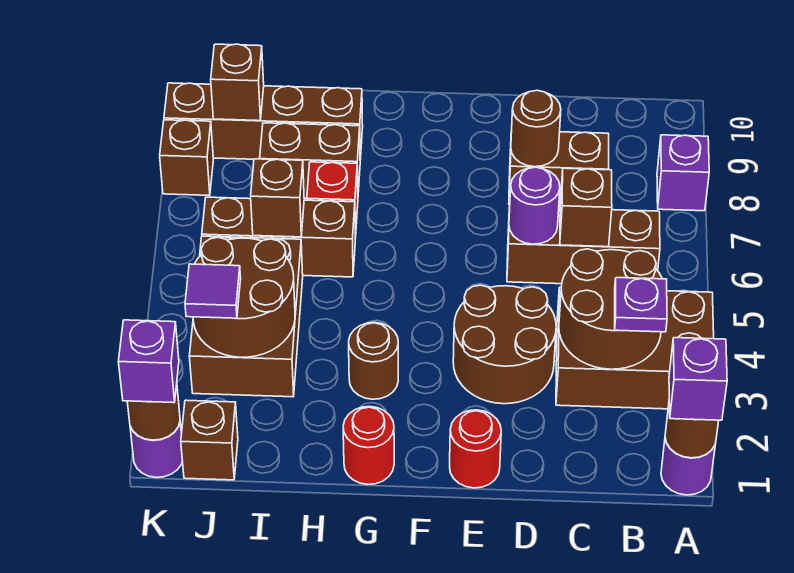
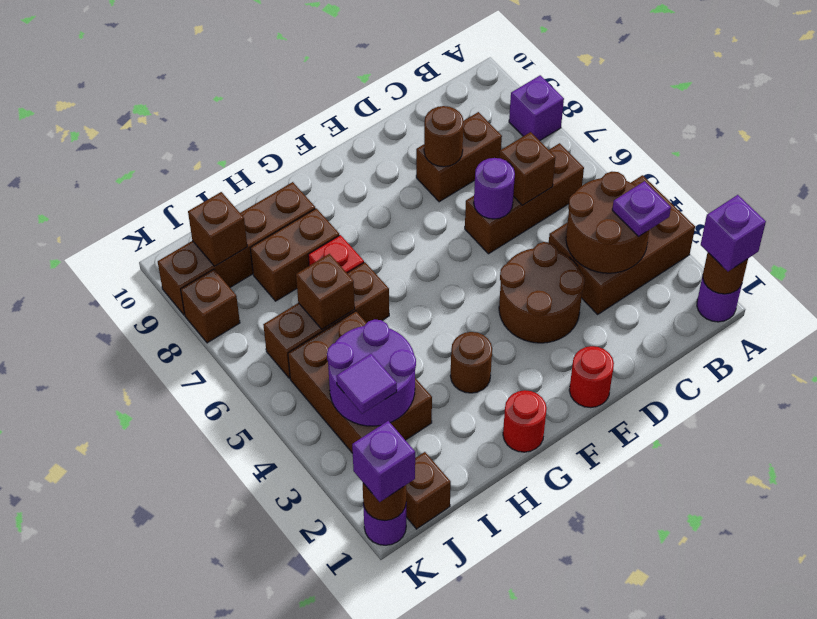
brown round brick I3:J4 level 2 -> purple round brick I3:J4 level 2

